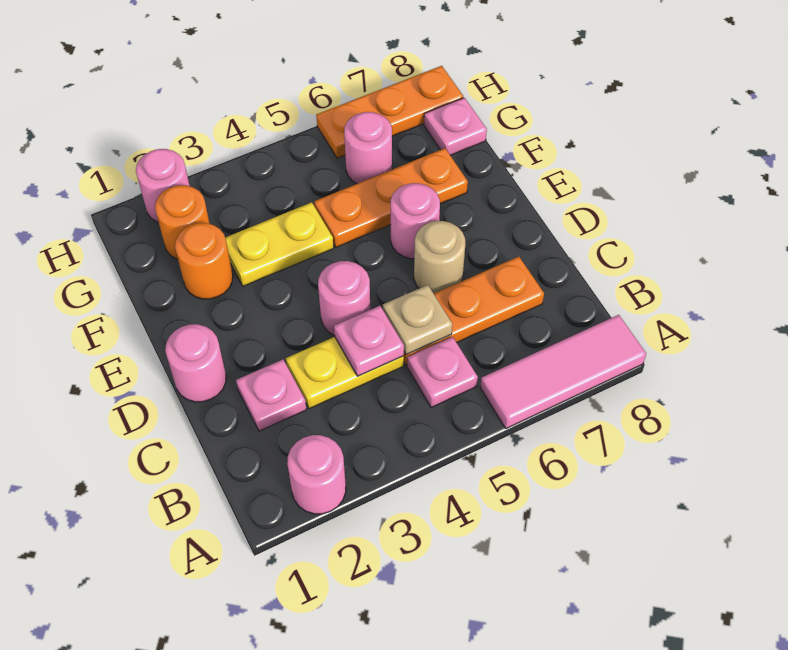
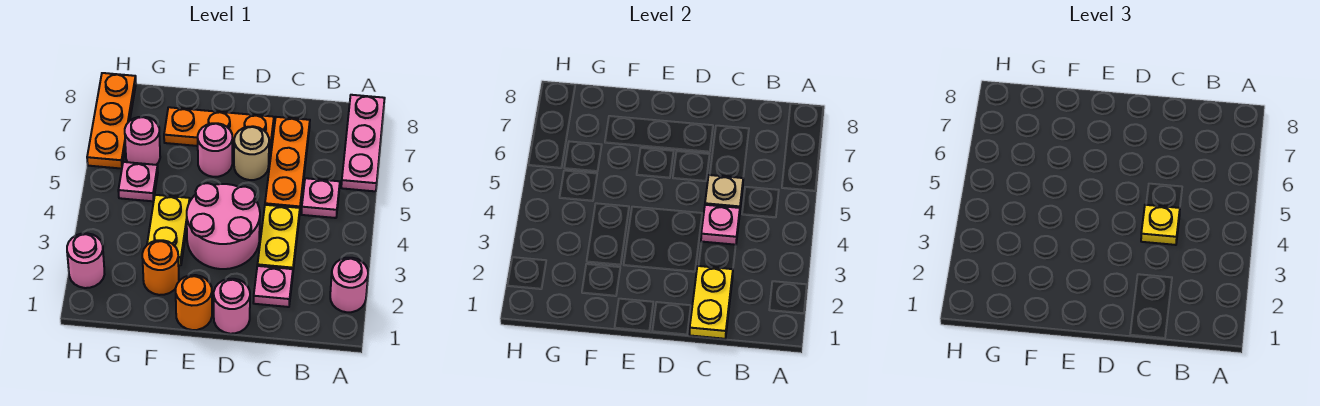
pink tile A6:A8 level 1 -> pink plate A6:A8 level 1
none -> yellow plate C1:C2 level 2
none -> yellow plate C4 level 3
pink round brick D4 level 1 -> pink round brick D3:E4 level 1
orange plate F5:F7 level 1 -> orange plate D7:F7 level 1
orange round brick G2 level 1 -> orange round brick E1 level 1
pink plate G8 level 1 -> pink plate G5 level 1

